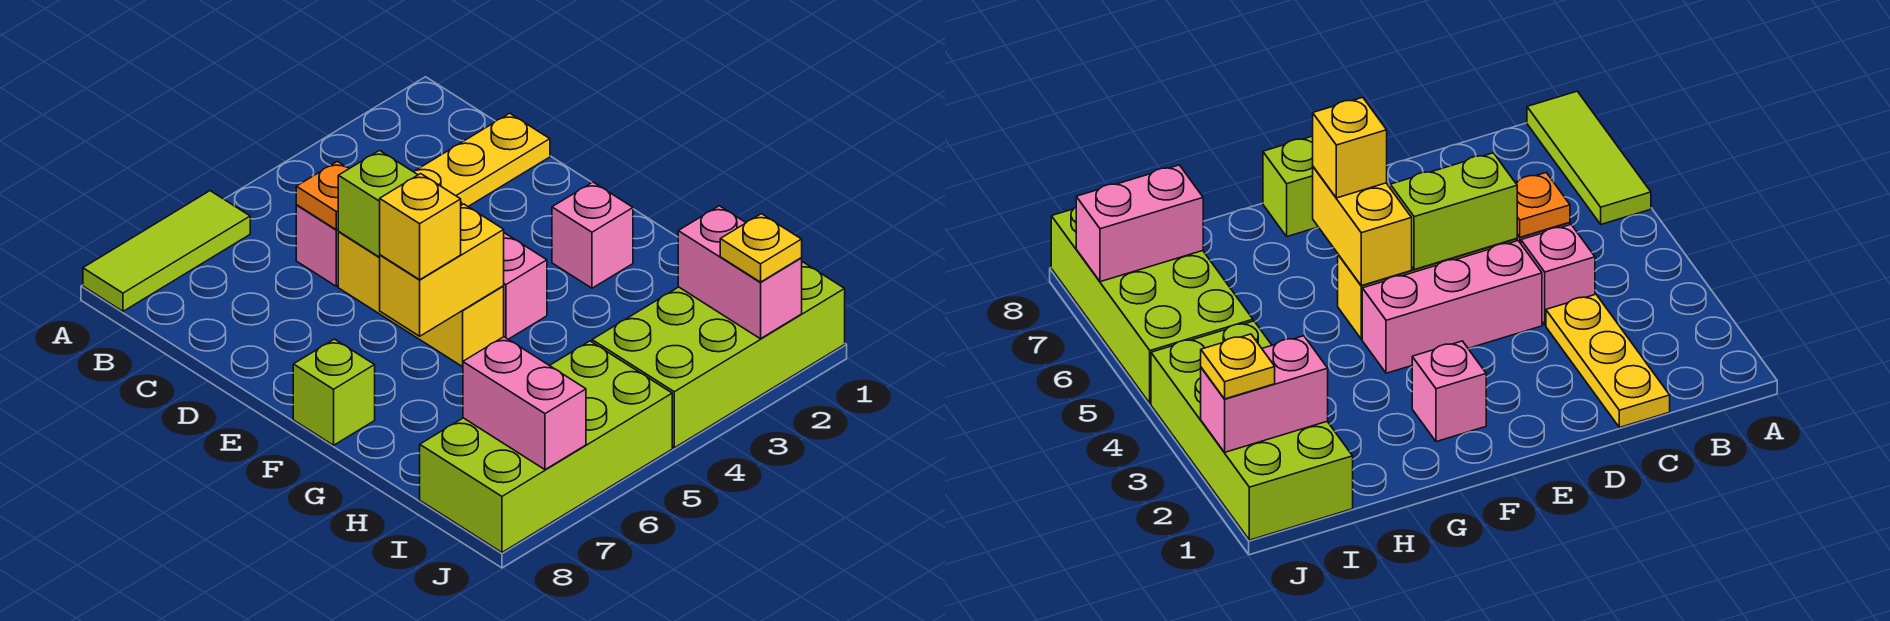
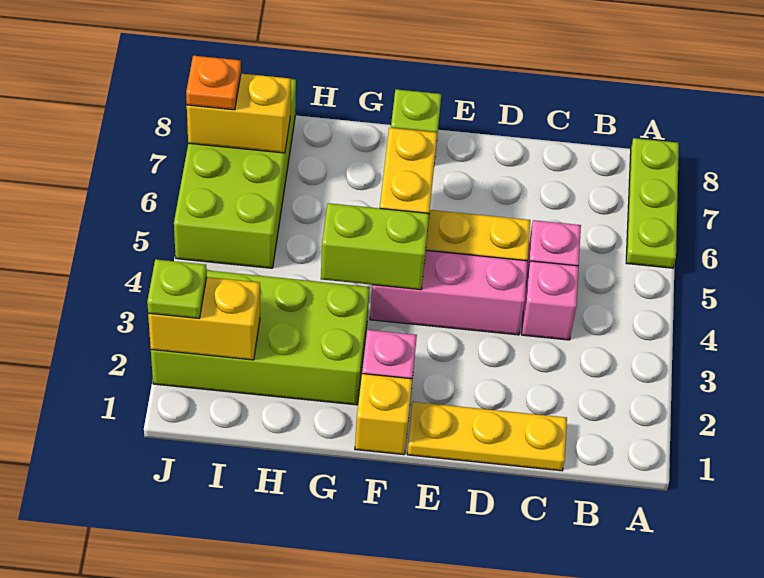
lime tile A6:A8 level 1 -> lime plate A6:A8 level 1
yellow plate C1:C3 level 1 -> yellow plate C1:E1 level 1
orange plate C5 level 2 -> orange plate J7 level 3
lime brick D5:E5 level 2 -> lime brick F4:G4 level 2
yellow brick F6 level 3 -> yellow brick F1 level 1
lime brick I1:J4 level 1 -> lime brick G2:J3 level 1
pink brick I2:J2 level 2 -> yellow brick I2:J2 level 2
pink brick I7:J7 level 2 -> yellow brick I7:J7 level 2
yellow plate J2 level 3 -> lime plate J2 level 3

